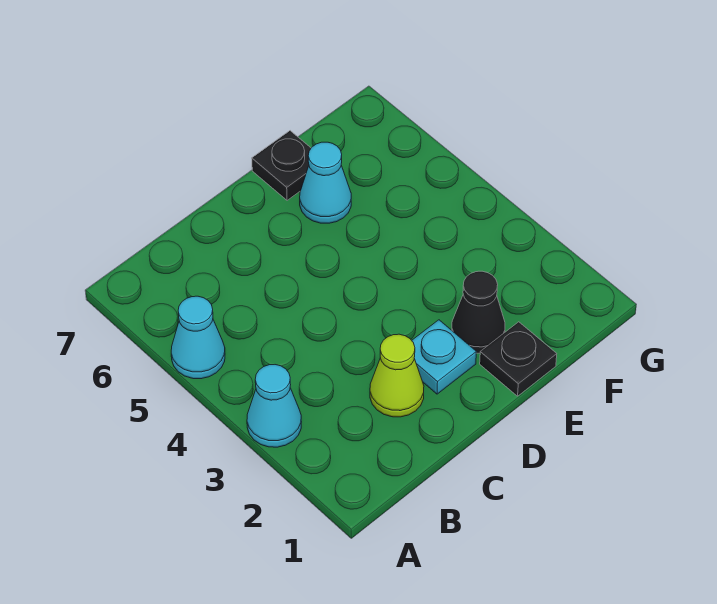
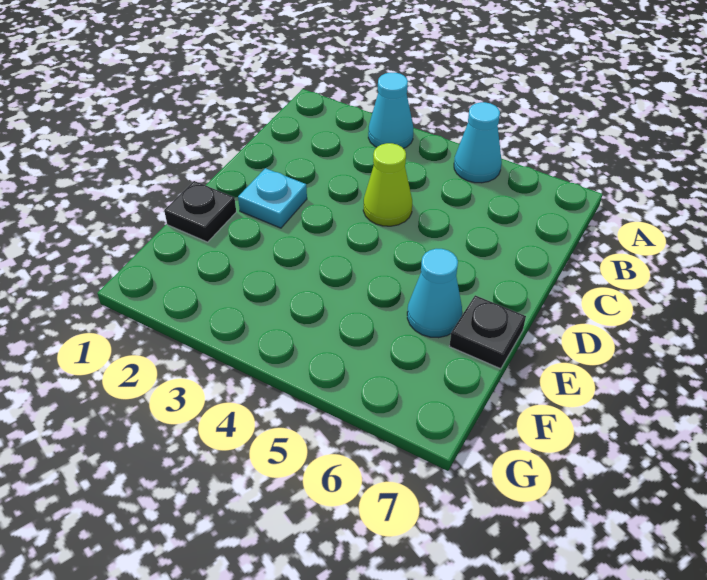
lime cone C2 level 1 -> lime cone C4 level 1
black cone E2 level 1 -> none

